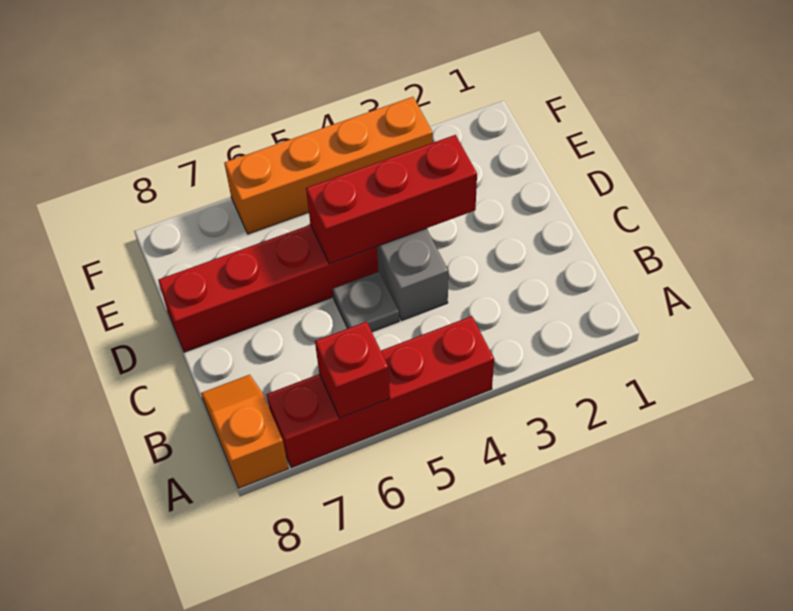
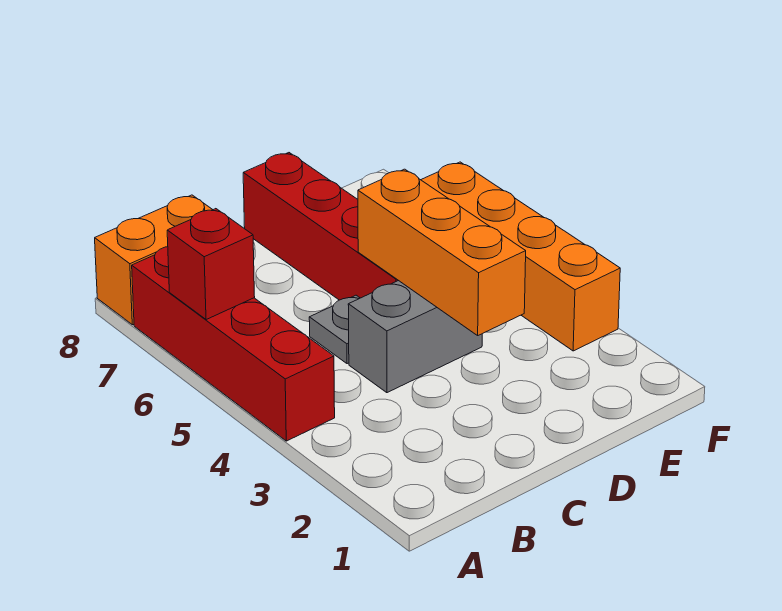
orange slope A8:B8 level 1 top A -> orange brick A8:B8 level 1
red brick D3:D5 level 2 -> orange brick D3:D5 level 2

